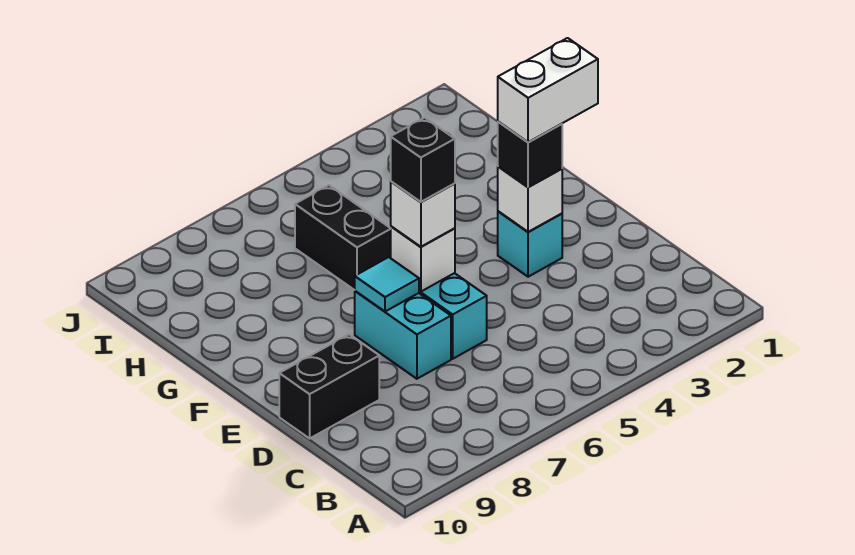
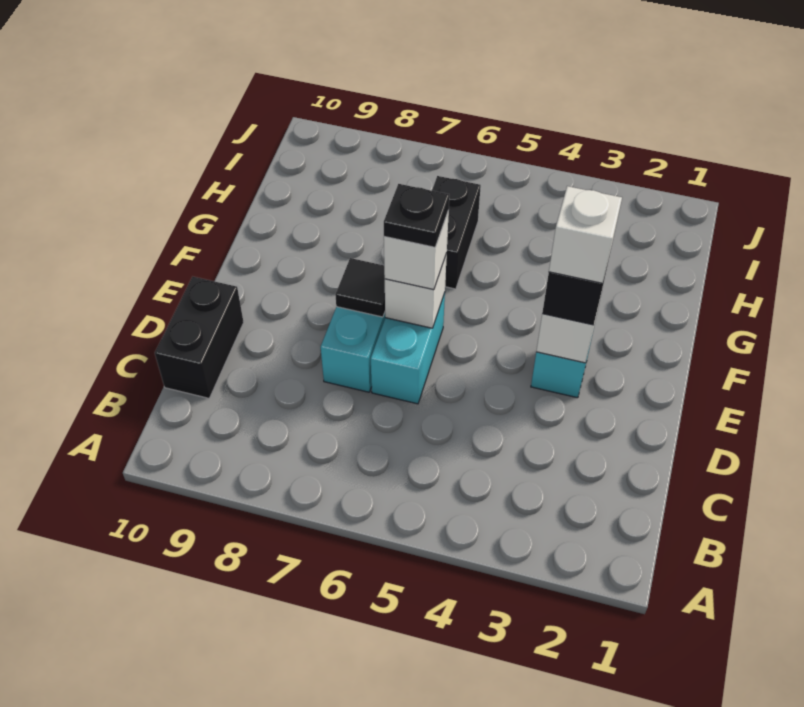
black brick D9:D10 level 1 -> black brick C10:D10 level 1
white brick E2:E3 level 4 -> white brick E3 level 4
black brick E6 level 4 -> black plate E6 level 4
cyan tile E7 level 2 -> black tile E7 level 2

